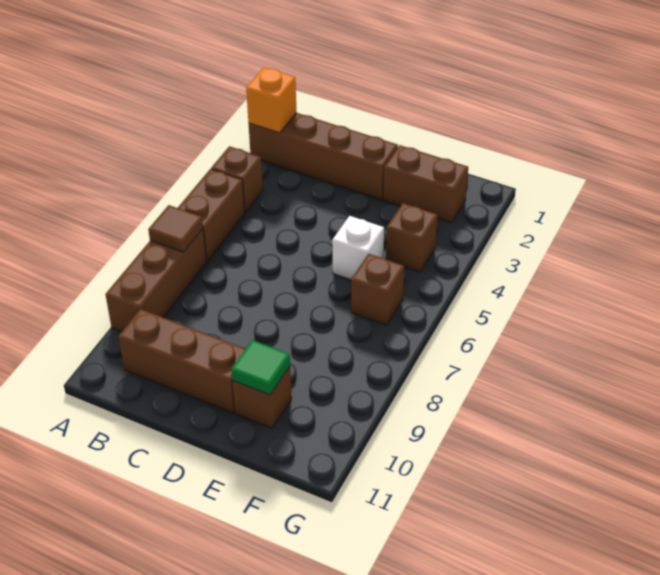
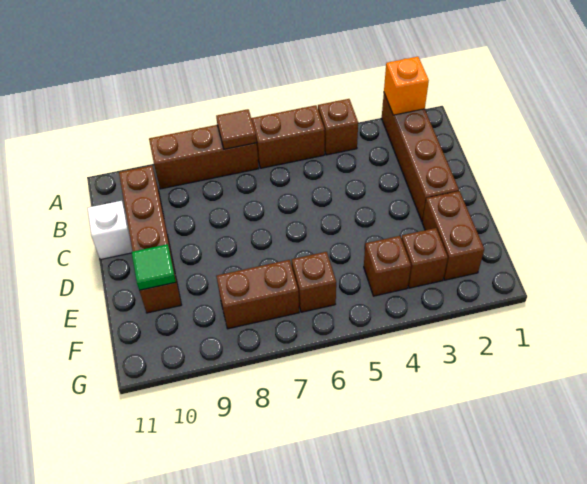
white brick E5 level 1 -> white brick C11 level 1
none -> brown brick F3 level 1
none -> brown brick F7:F8 level 1

